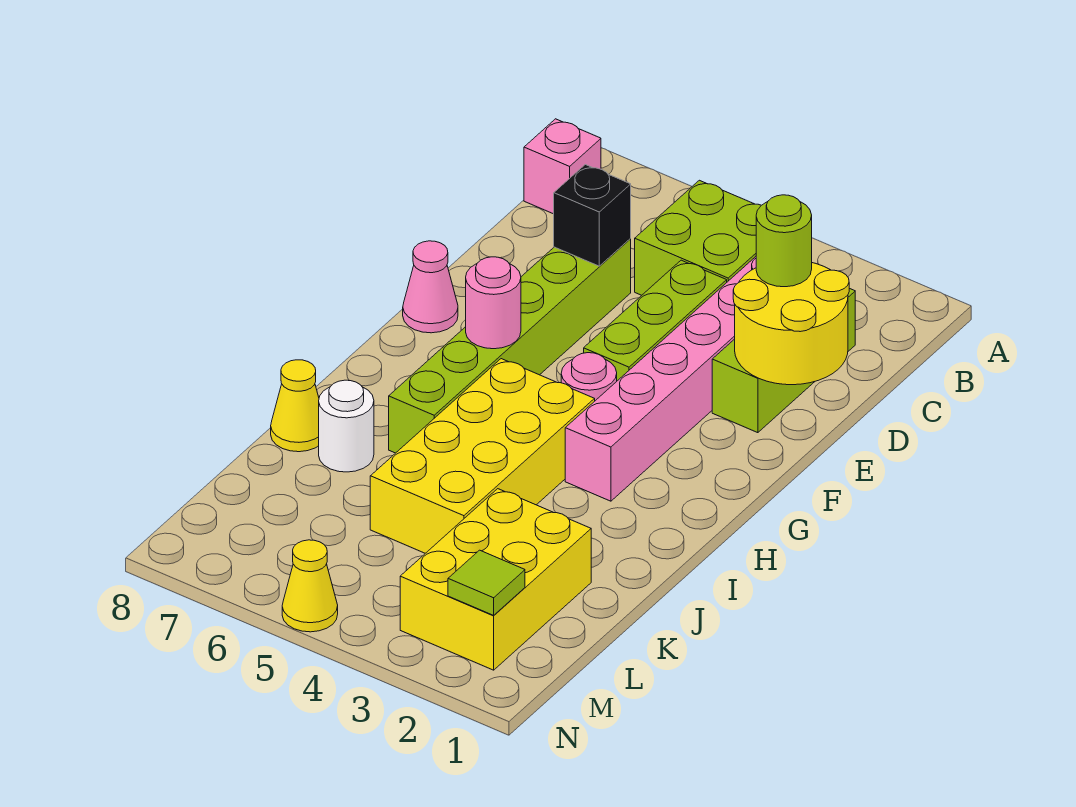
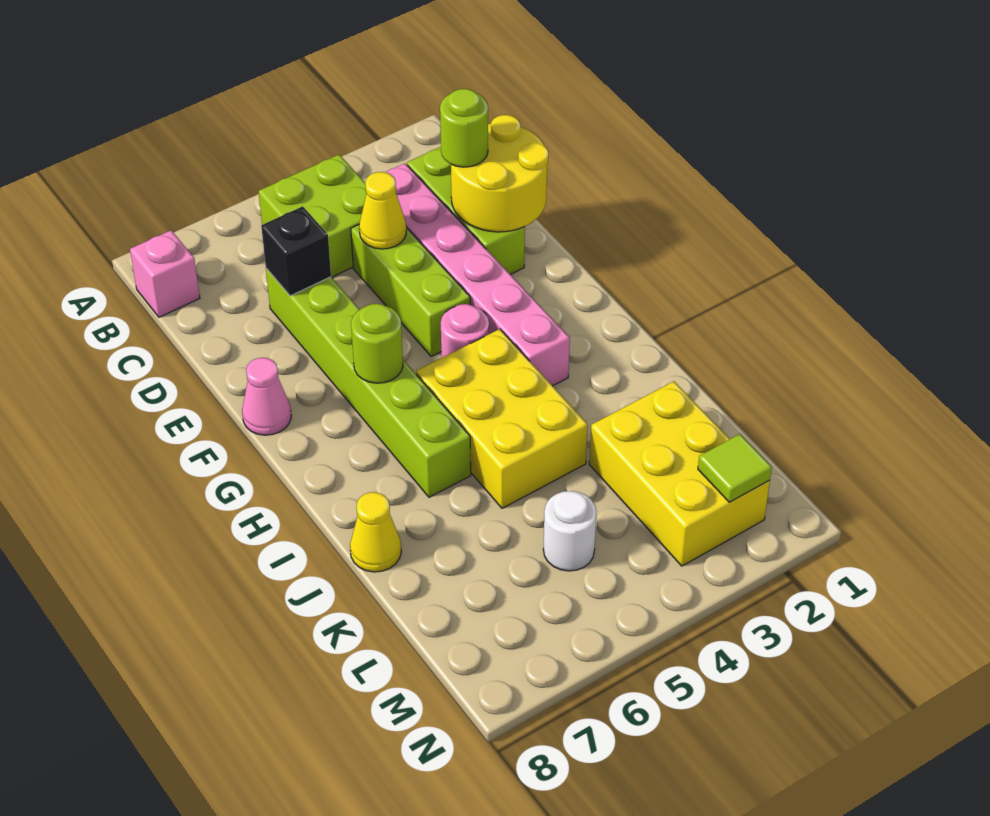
pink round brick G6 level 2 -> lime round brick G6 level 2
yellow brick H4:K5 level 1 -> yellow brick H4:J5 level 1
white round brick J7 level 1 -> white round brick L5 level 1
yellow cone N5 level 1 -> yellow cone D4 level 2

